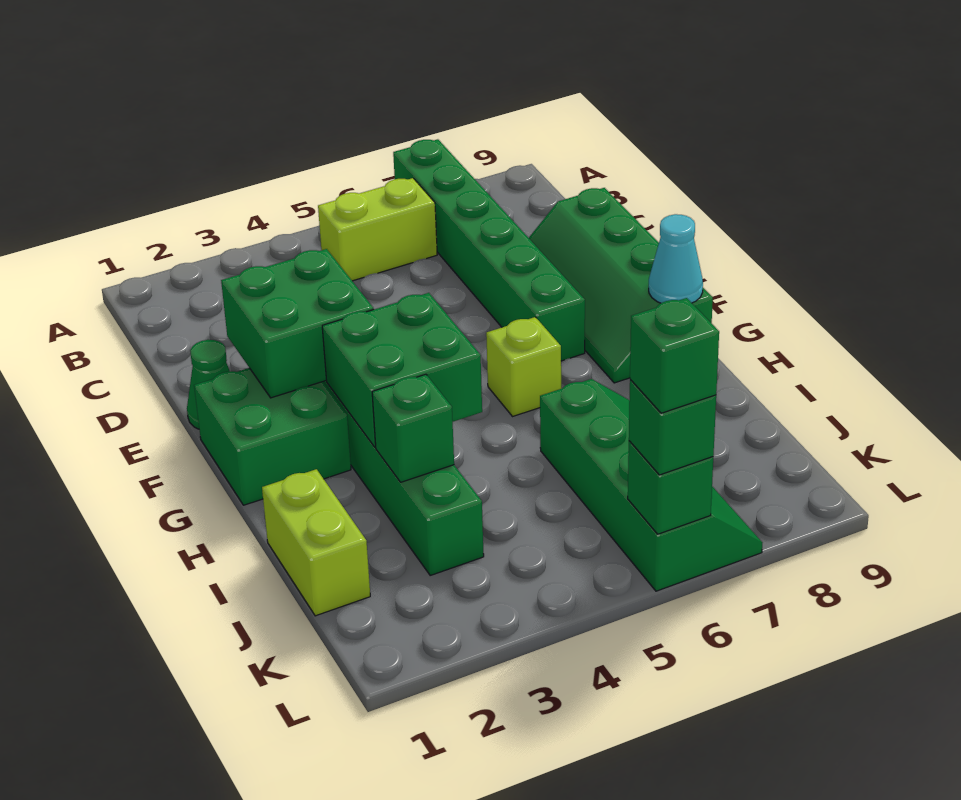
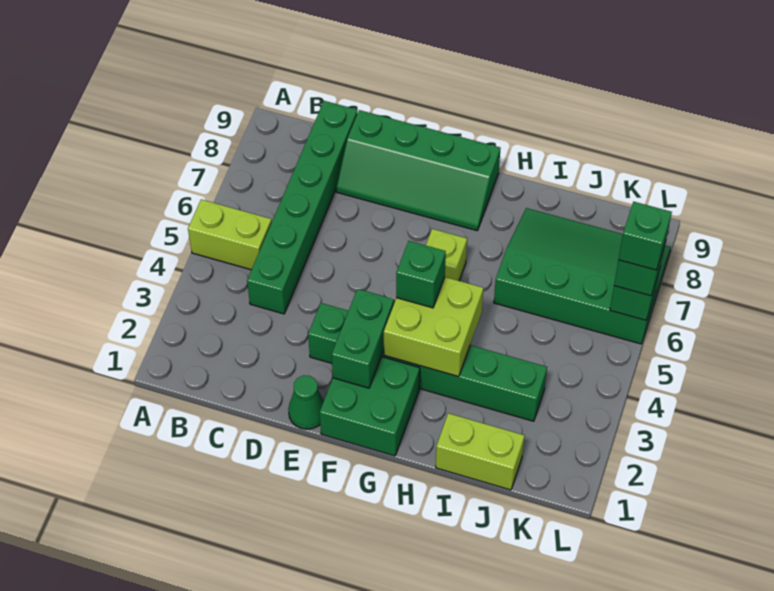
green brick A7:F7 level 1 -> green brick C4:C9 level 1
lime brick B5:B6 level 1 -> lime brick A5:B5 level 1
green brick E2:F3 level 2 -> green brick F2:F3 level 2
green brick G3:H4 level 2 -> lime brick G3:H4 level 2
cyan cone G9 level 2 -> none
green brick I3 level 2 -> green brick G4 level 3
green slope I6:L7 level 1 top 6 -> green slope I6:L8 level 1 top 6

